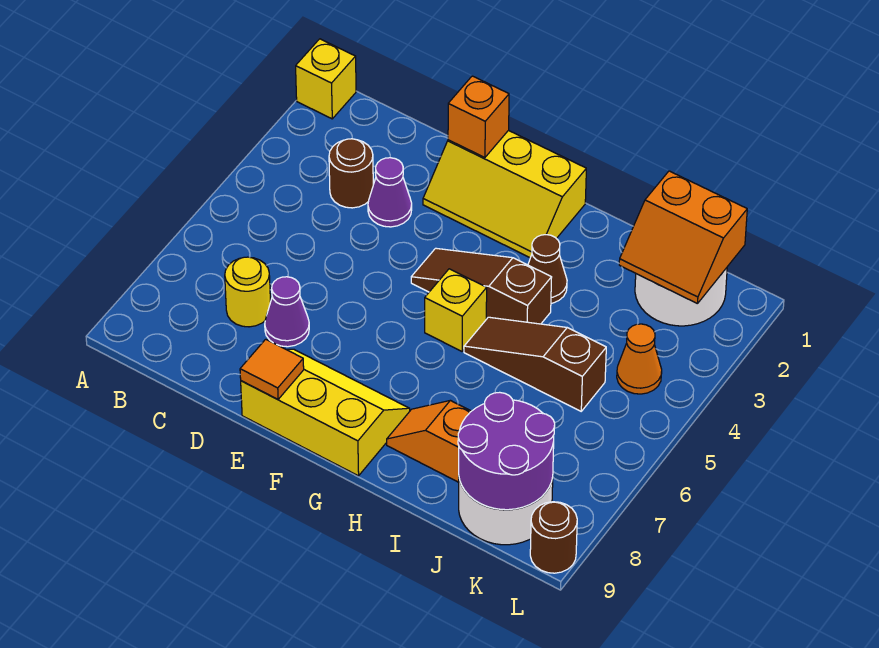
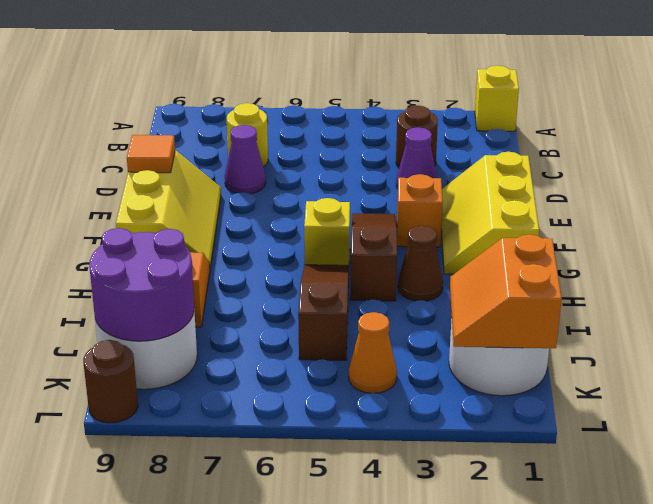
orange brick E1 level 2 -> orange brick F3 level 1

